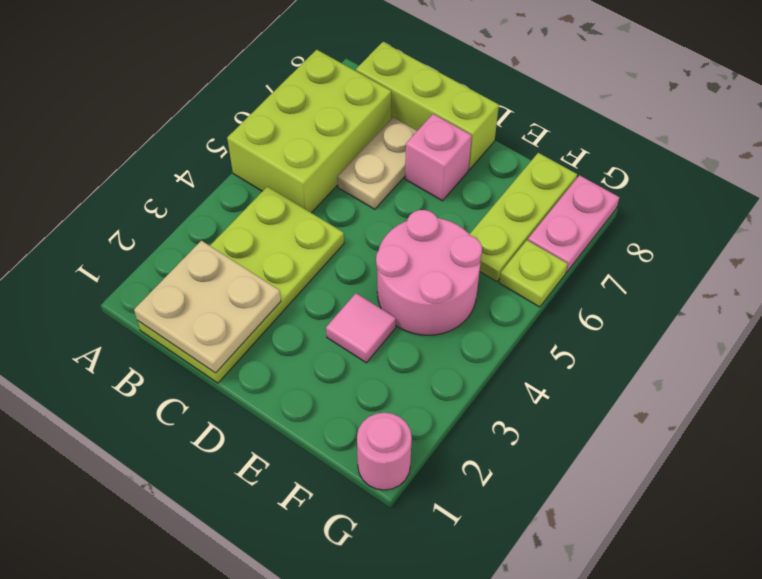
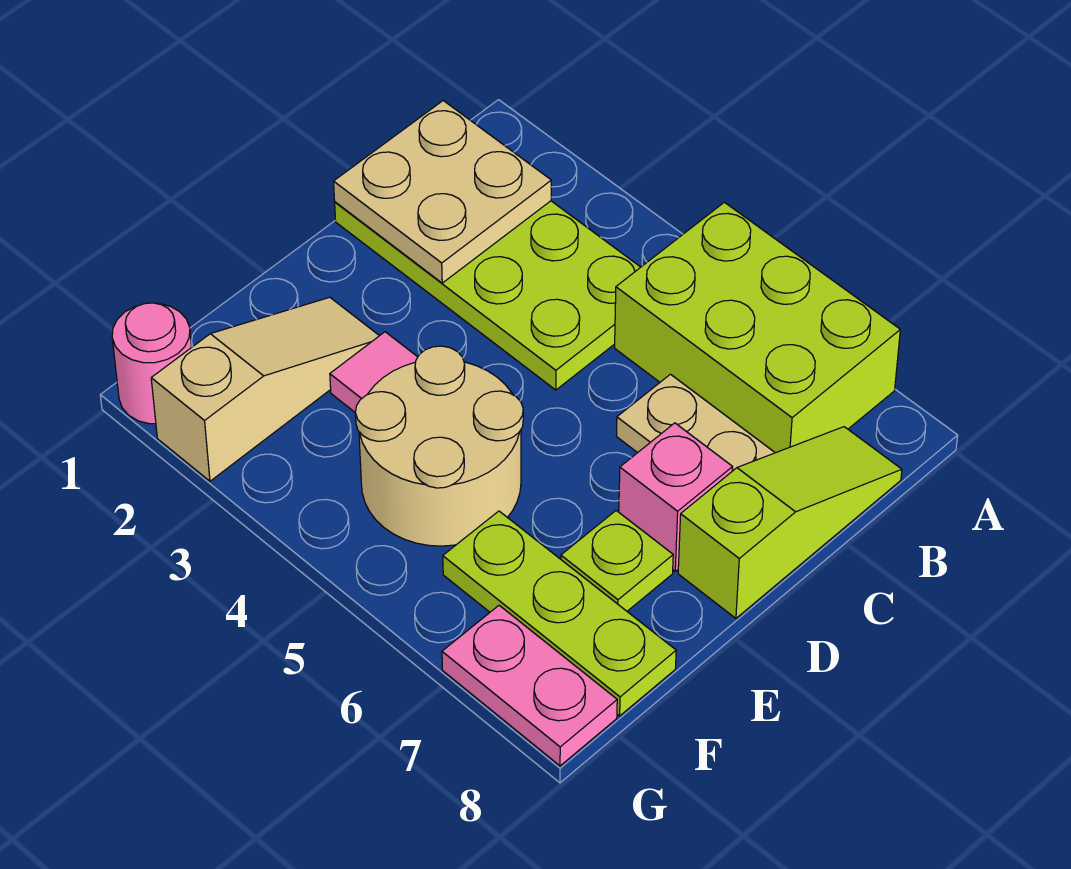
lime brick B8:D8 level 1 -> lime slope B8:D8 level 1 top D
none -> tan slope E2:G2 level 1 top G
pink round brick E4:F5 level 1 -> tan round brick E4:F5 level 1
lime plate G6 level 1 -> lime plate E7 level 1

